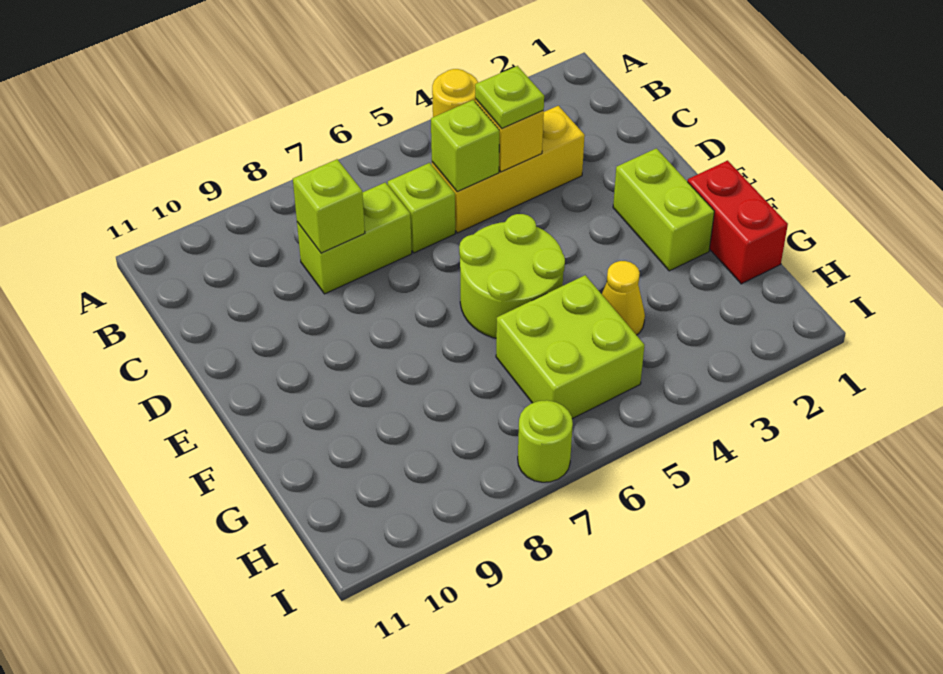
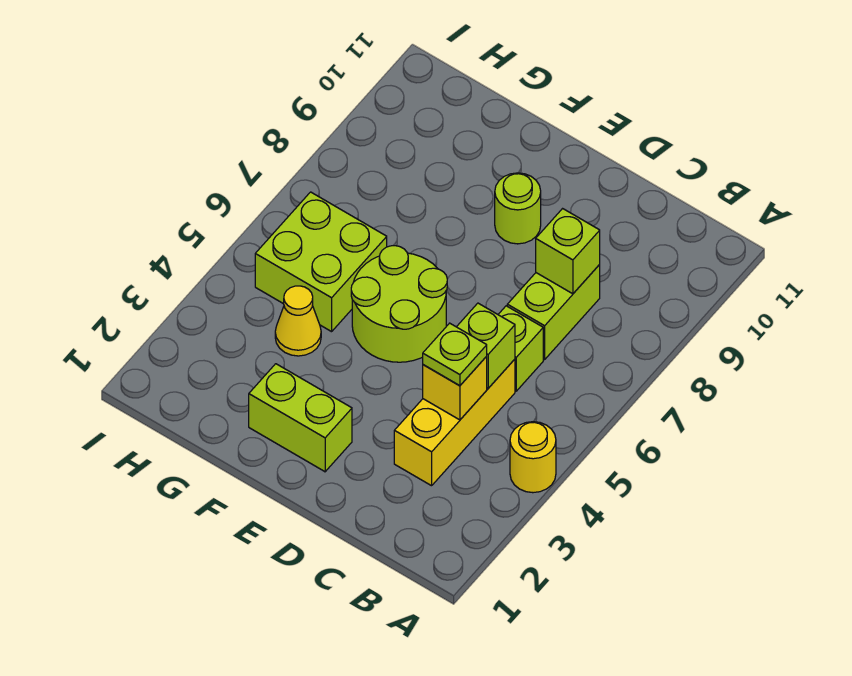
red brick F1:G1 level 1 -> none
lime round brick I7 level 1 -> lime round brick E9 level 1

